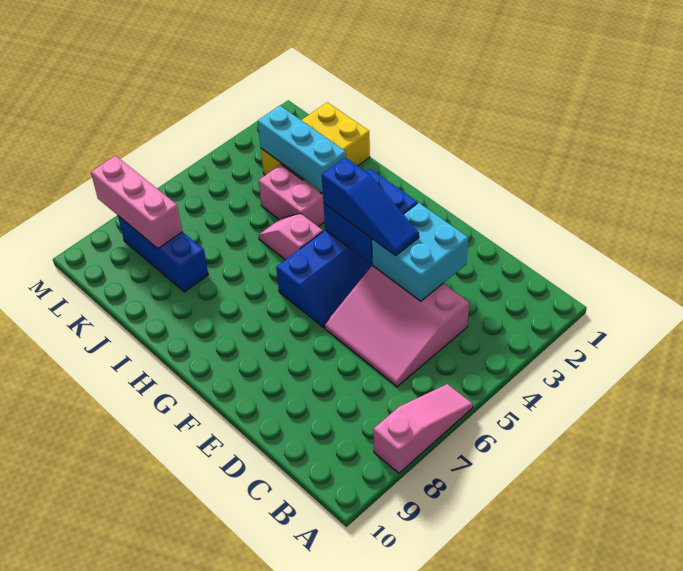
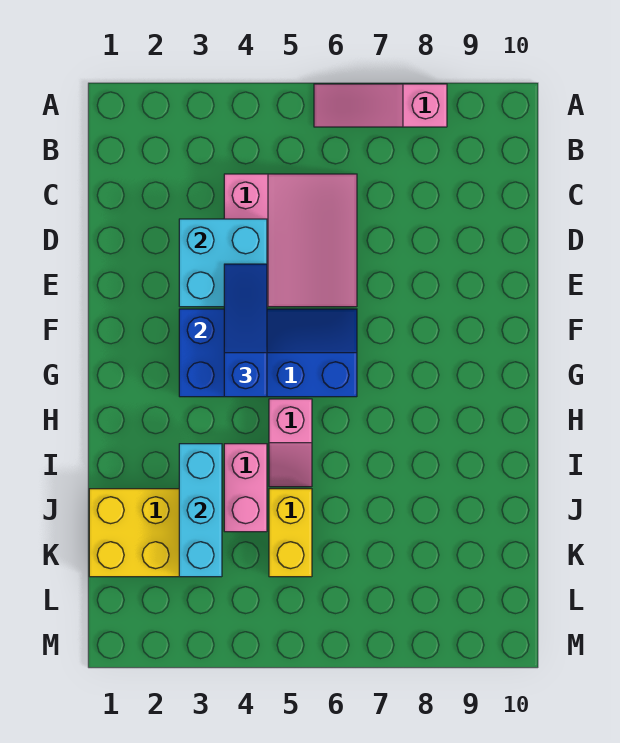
none -> yellow brick J5:K5 level 1
blue brick J8:L8 level 1 -> none
pink brick K8:M8 level 2 -> none

